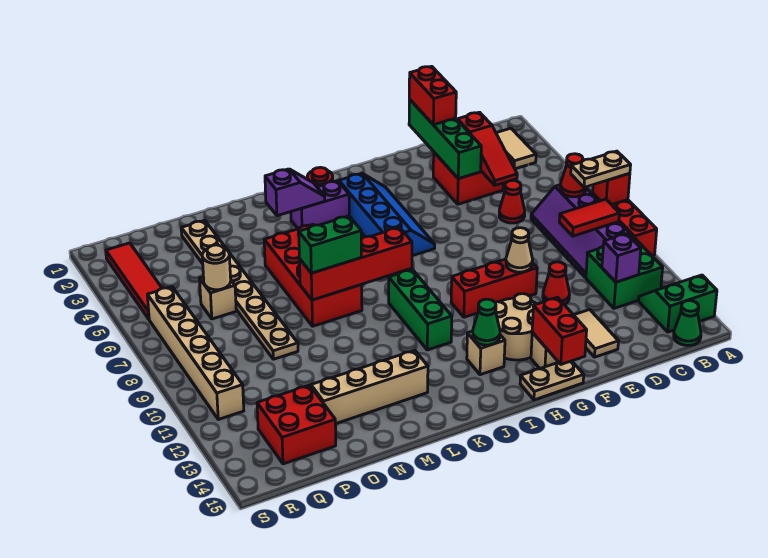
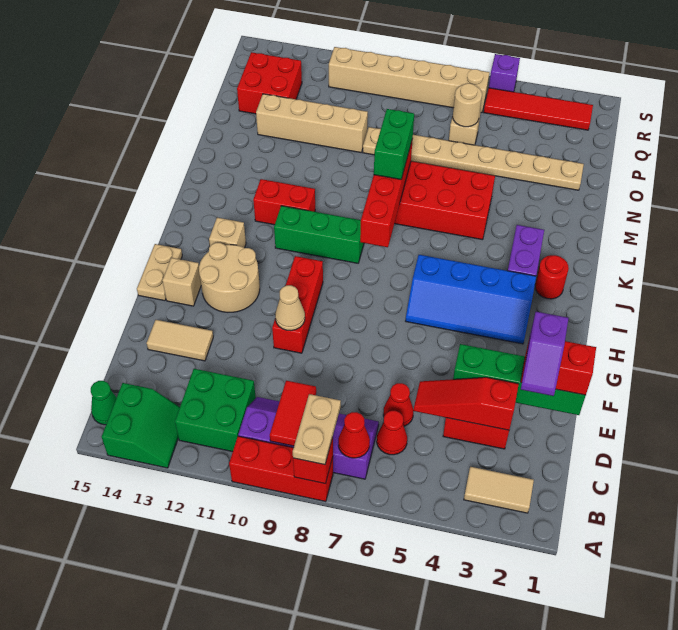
purple brick C12 level 2 -> purple brick S5 level 1
red cone E11 level 1 -> red cone C6 level 1
red brick G14:G15 level 2 -> red brick K11:K12 level 1
green cone I13 level 2 -> none
purple slope K3:L3 level 2 top L -> purple slope D2:E2 level 4 top E
tan brick L13:O13 level 1 -> tan brick O10:O13 level 1

